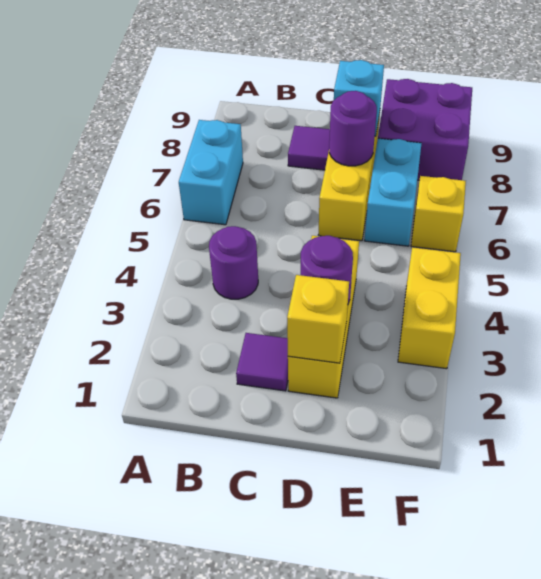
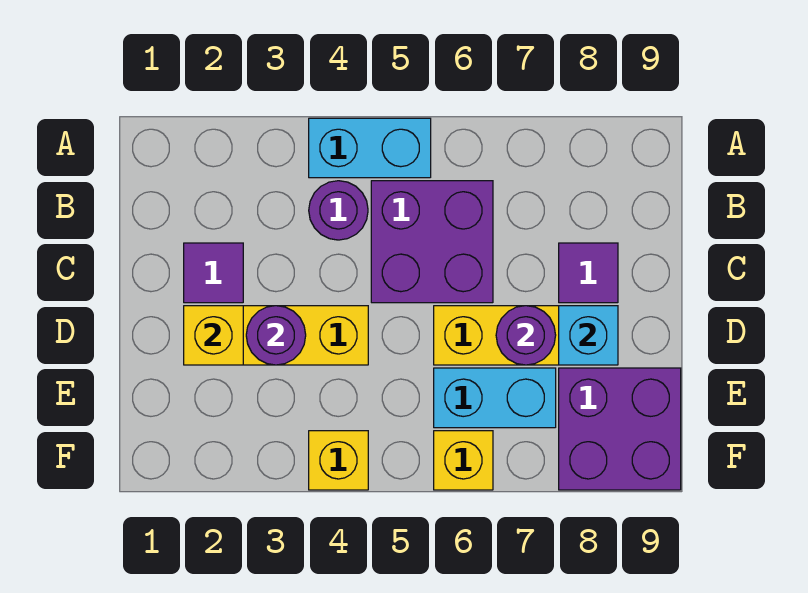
cyan brick A6:A7 level 1 -> cyan brick A4:A5 level 1
none -> purple brick B5:C6 level 1
yellow brick F3:F4 level 1 -> yellow brick F4 level 1

